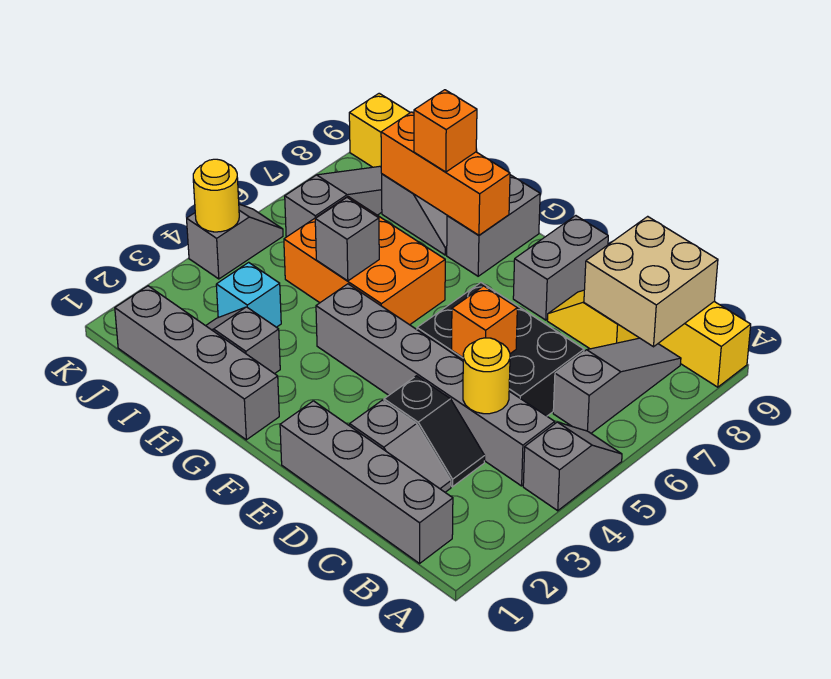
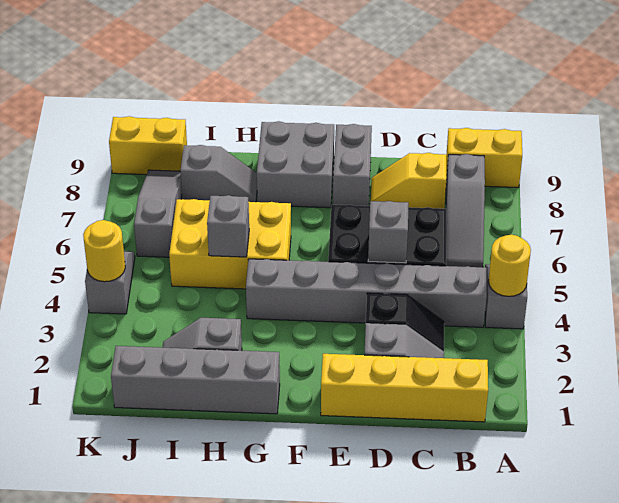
grey brick B1:E1 level 1 -> yellow brick B1:E1 level 1
grey slope B6:B8 level 1 top 6 -> grey slope B6:B8 level 1 top 8
tan brick B8:C9 level 2 -> none
yellow round brick C4 level 2 -> yellow round brick A4 level 2
orange brick D5 level 2 -> grey brick D5 level 2
orange brick G5:I6 level 1 -> yellow brick G5:I6 level 1
grey brick G8:G9 level 1 -> grey brick F8:G9 level 1
orange brick G8:I8 level 2 -> none
orange brick H8 level 3 -> none
cyan brick I3 level 1 -> none

